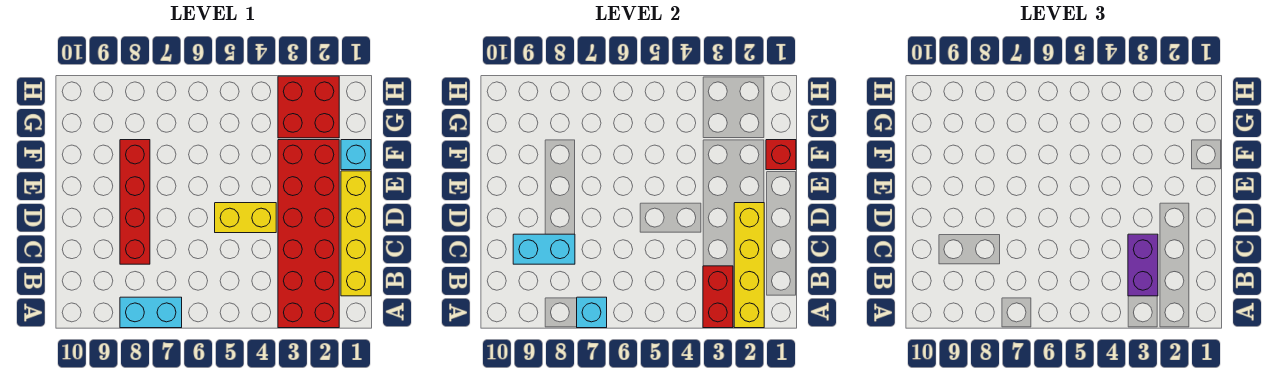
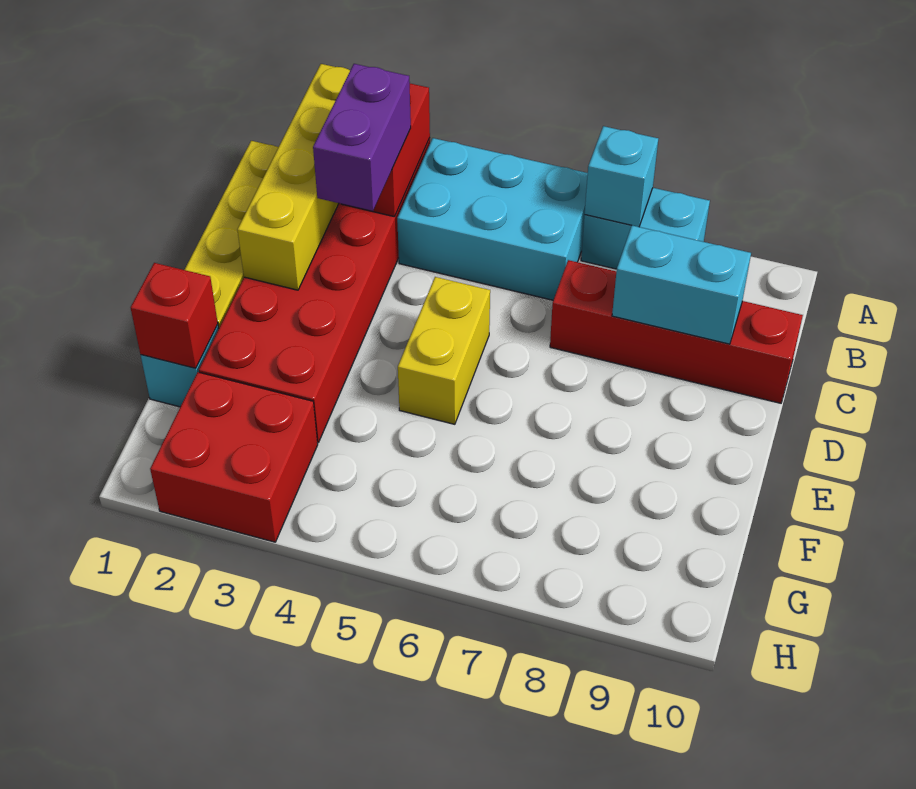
none -> cyan brick A4:B6 level 1
red brick C8:F8 level 1 -> red brick C7:C10 level 1
yellow brick D4:D5 level 1 -> yellow brick D5:E5 level 1

